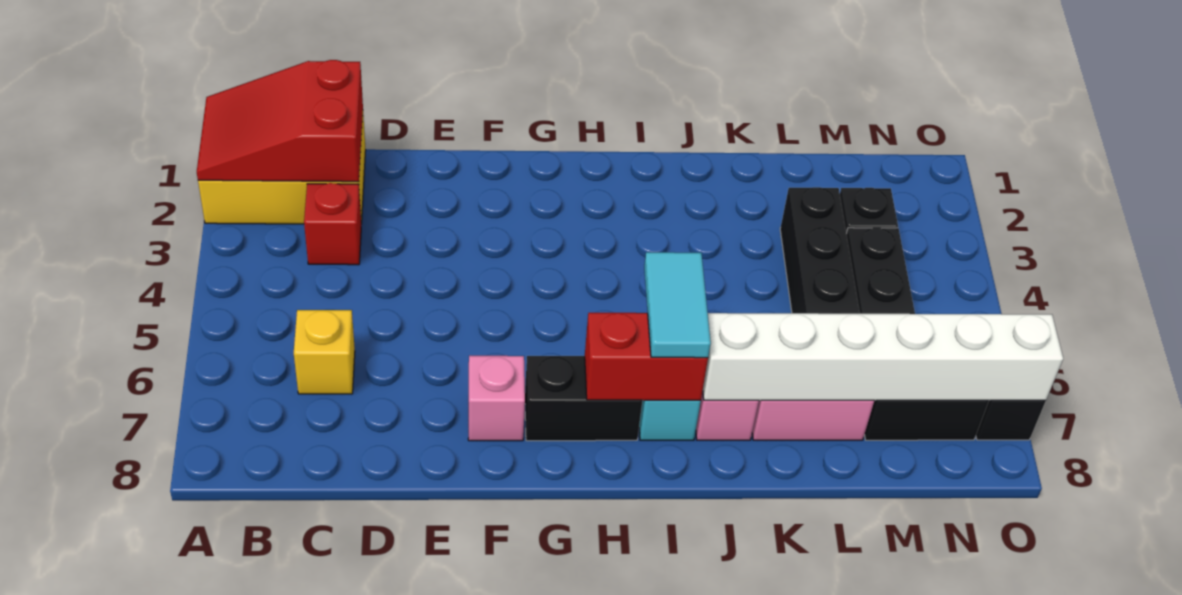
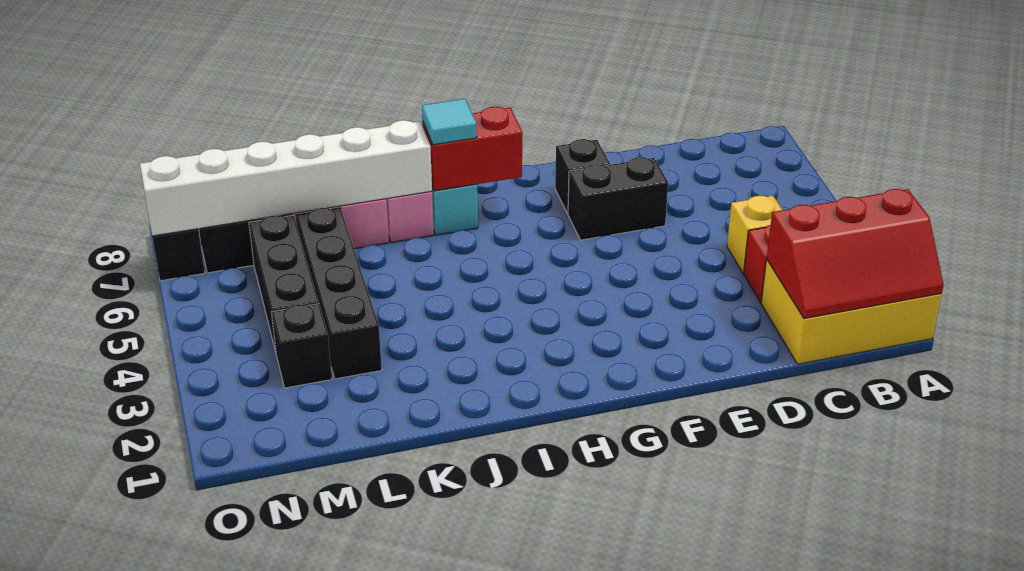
red slope A1:C2 level 2 top C -> red slope A1:C2 level 2 top 2
yellow brick C6 level 1 -> yellow brick C4 level 1
pink brick F7 level 1 -> black brick F7 level 1
black brick G7:H7 level 1 -> black brick E6:F6 level 1
cyan tile I6:I7 level 3 -> cyan tile I7 level 3

